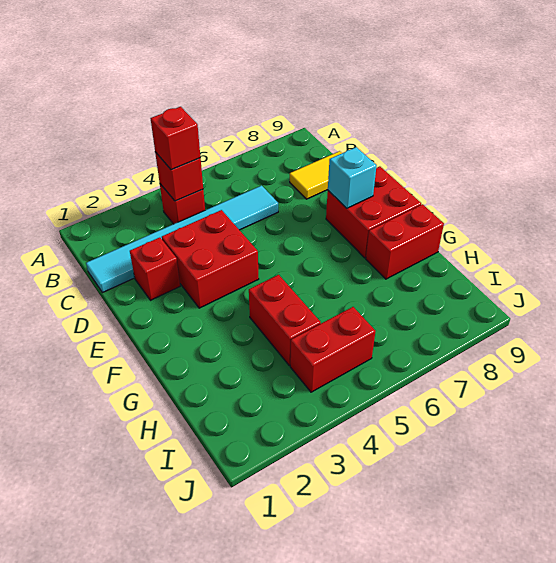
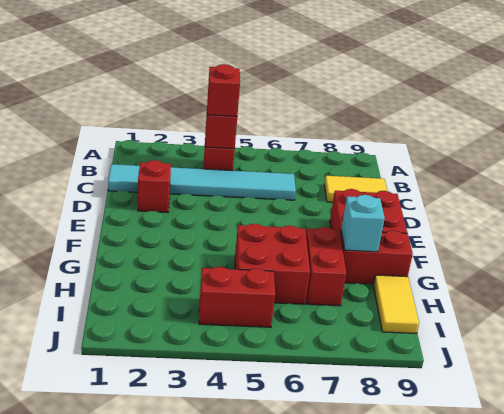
red brick D3:E4 level 1 -> red brick G5:H6 level 1
cyan brick E8 level 2 -> cyan brick G8 level 2
red brick G4:H4 level 1 -> red brick G7:H7 level 1
none -> yellow tile H9:I9 level 1

